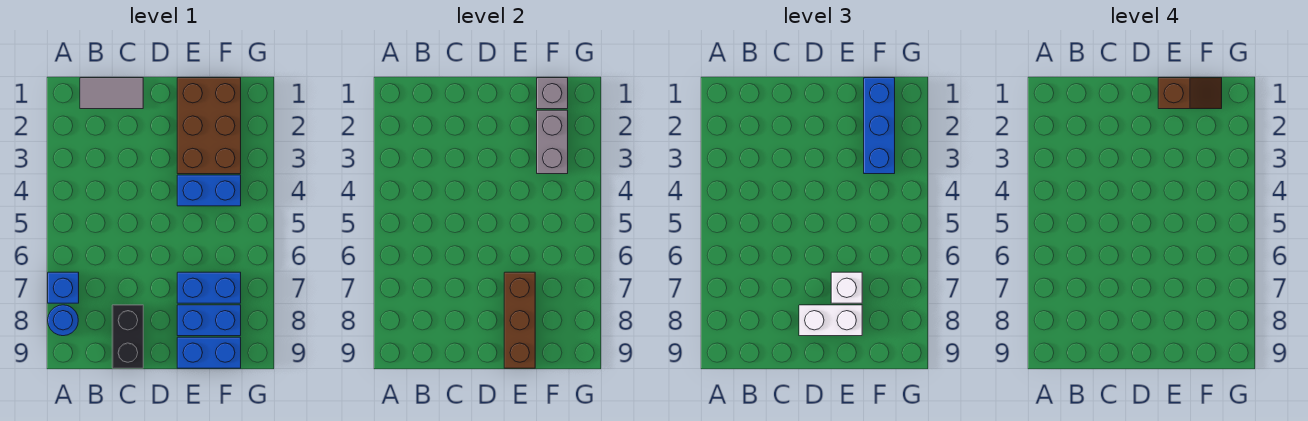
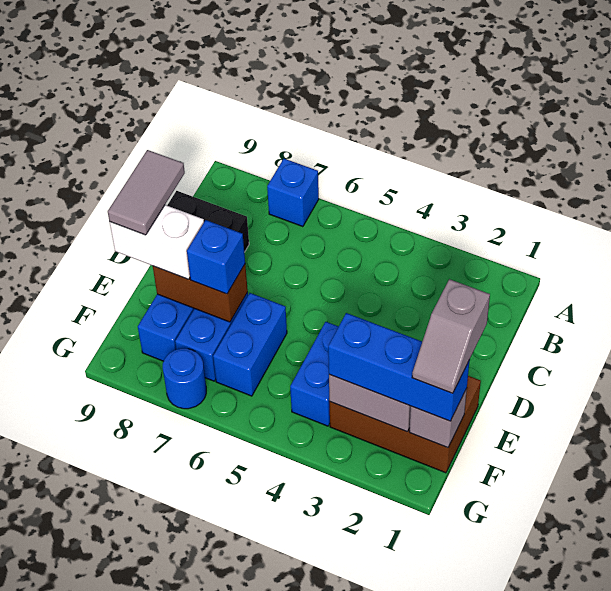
blue round brick A8 level 1 -> blue round brick G7 level 1
grey tile B1:C1 level 1 -> grey tile D9:E9 level 4
white brick D8:E8 level 3 -> white brick E8:E9 level 3
brown slope E1:F1 level 4 top E -> grey slope E1:F1 level 4 top E
brown brick E7:E9 level 2 -> brown brick E7:E8 level 2
white brick E7 level 3 -> blue brick E7 level 3
blue brick E9:F9 level 1 -> blue brick E6:F6 level 1

